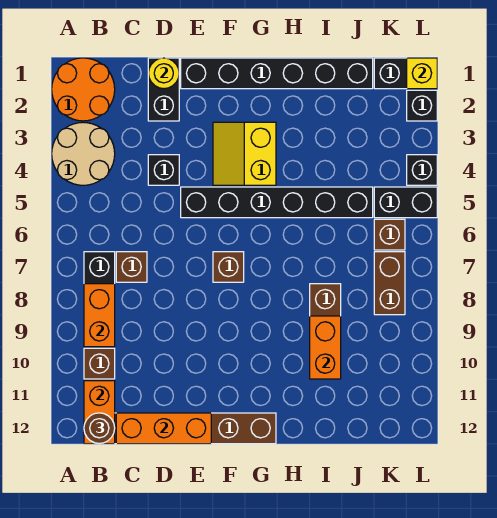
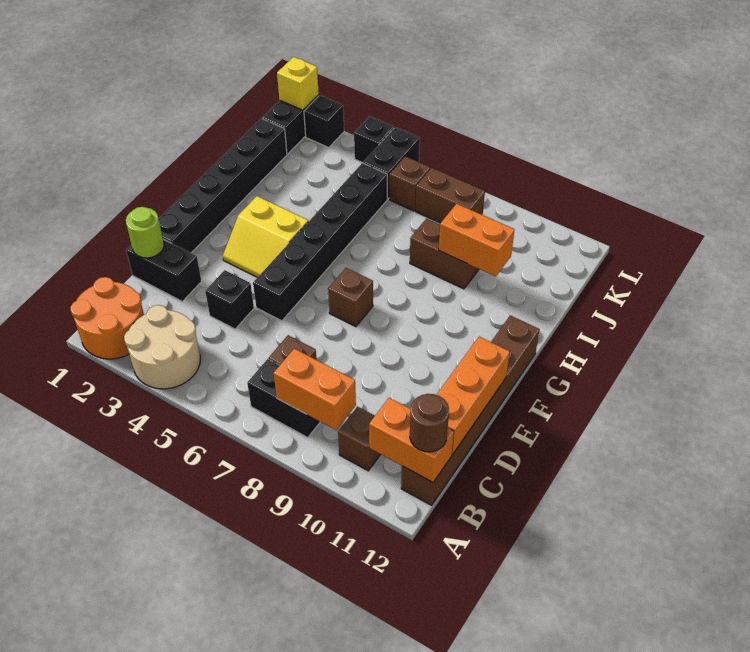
yellow round brick D1 level 2 -> lime round brick D1 level 2

